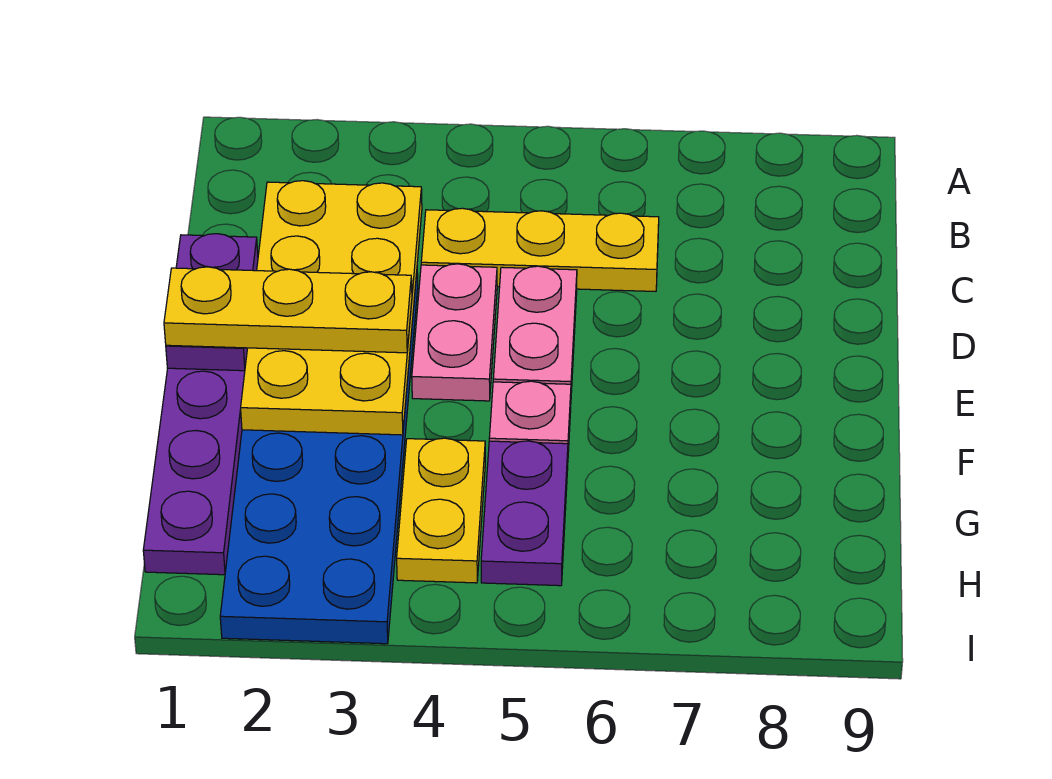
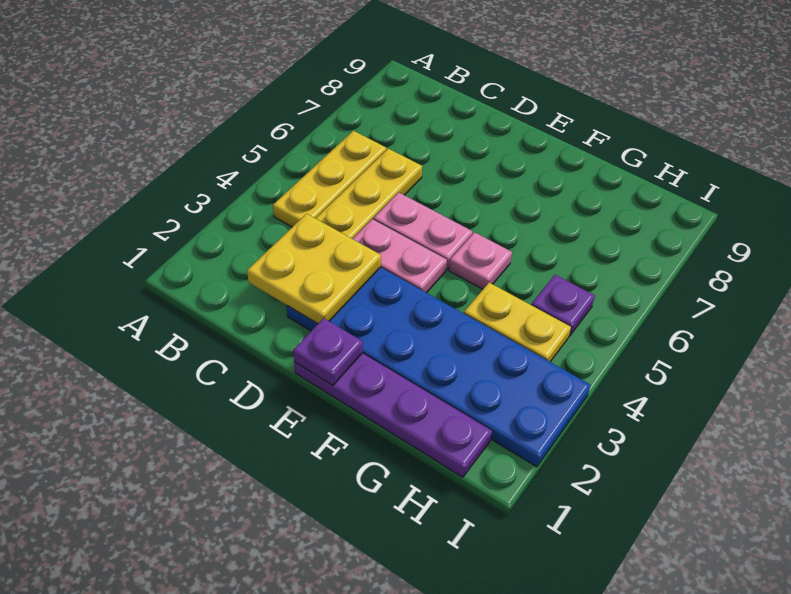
yellow plate C2:F3 level 2 -> yellow plate C2:D3 level 2
purple plate D1:E1 level 2 -> purple plate E1 level 2
yellow plate E1:E3 level 3 -> yellow plate B4:B6 level 1
purple plate G5:H5 level 1 -> purple plate H5 level 1

